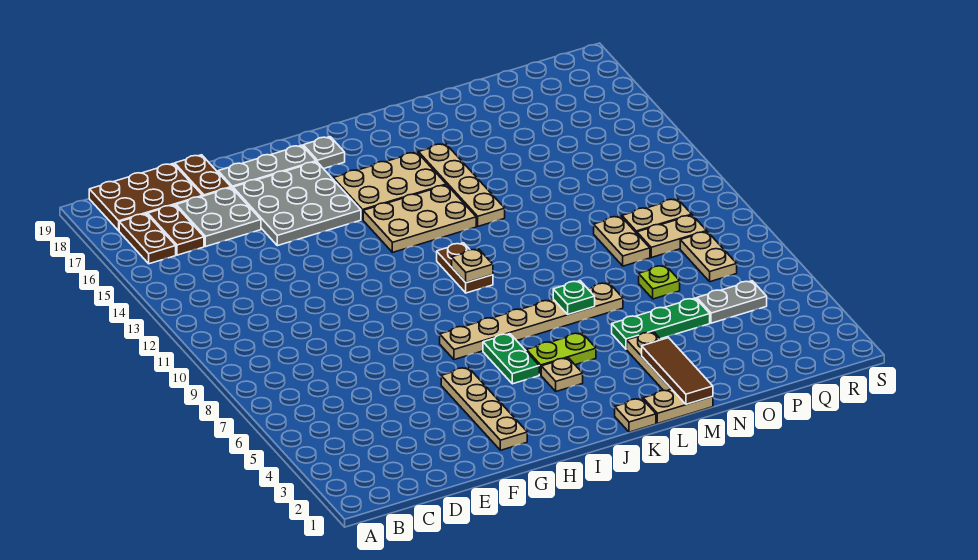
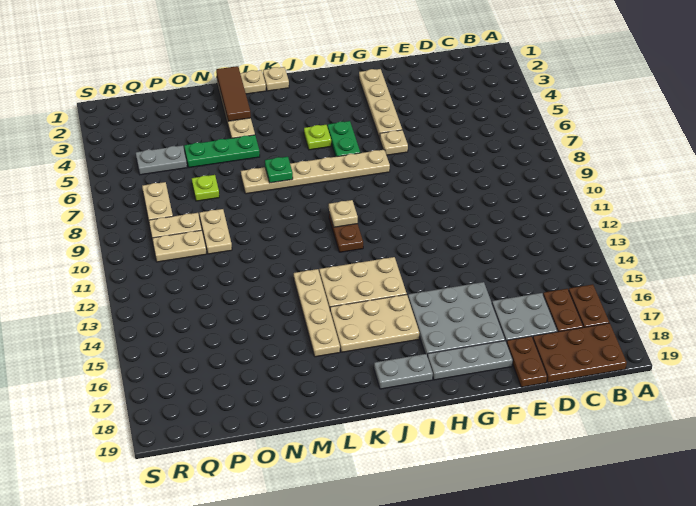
grey plate I18 level 1 -> grey plate I18:J18 level 1
tan plate J4 level 1 -> tan plate G6 level 1
lime plate J5:K5 level 1 -> lime plate J5 level 1

